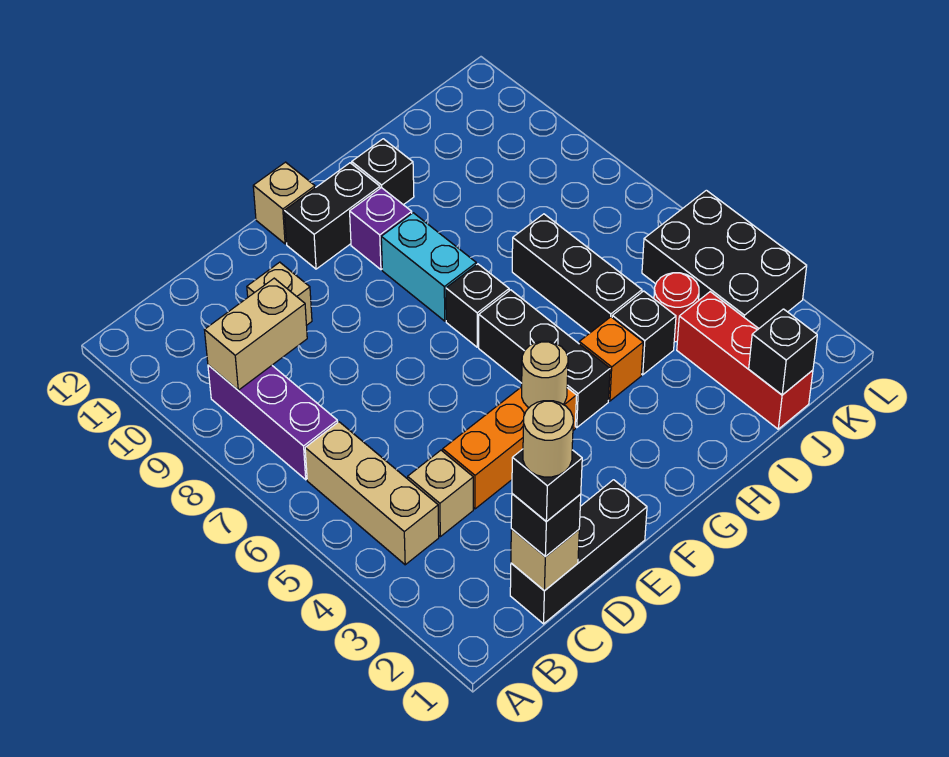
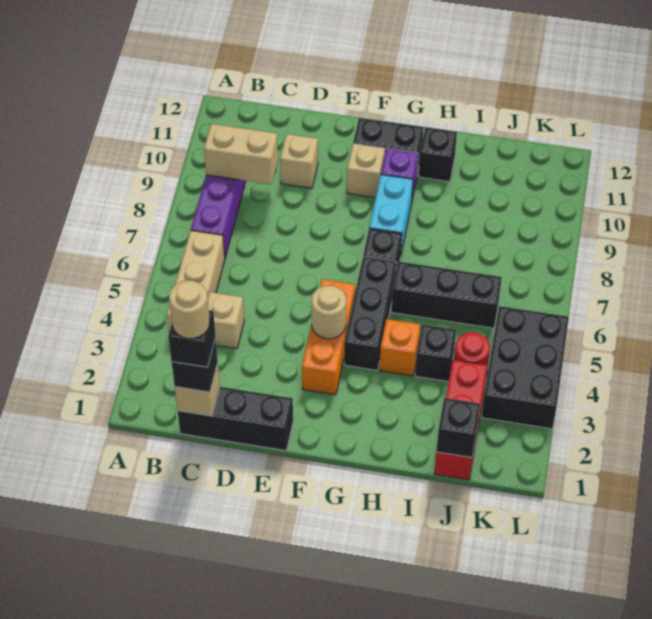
orange brick D4:F4 level 1 -> orange brick F3:F5 level 1
tan brick F12 level 1 -> tan brick F10 level 1
black brick I5:I7 level 1 -> black brick H6:J6 level 1

